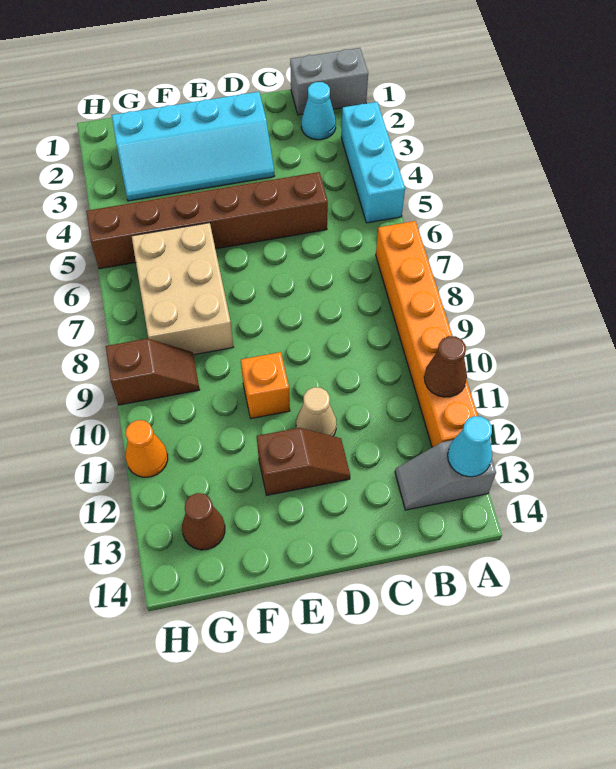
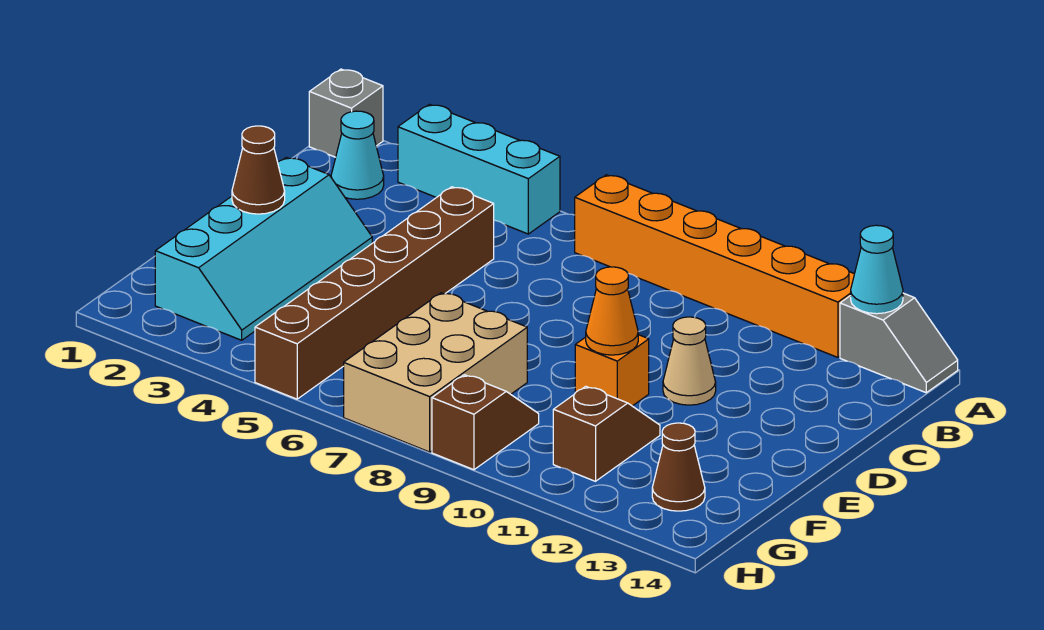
grey brick A1:B1 level 1 -> grey brick A1 level 1
brown cone A11 level 2 -> brown cone E2 level 2
grey slope A13:B13 level 1 top A -> grey slope A13:A14 level 1 top 13
brown slope D12:E12 level 1 top E -> brown slope F11:G11 level 1 top G
tan brick F6:G8 level 1 -> tan brick F7:H8 level 1
orange cone H11 level 1 -> orange cone E10 level 2

